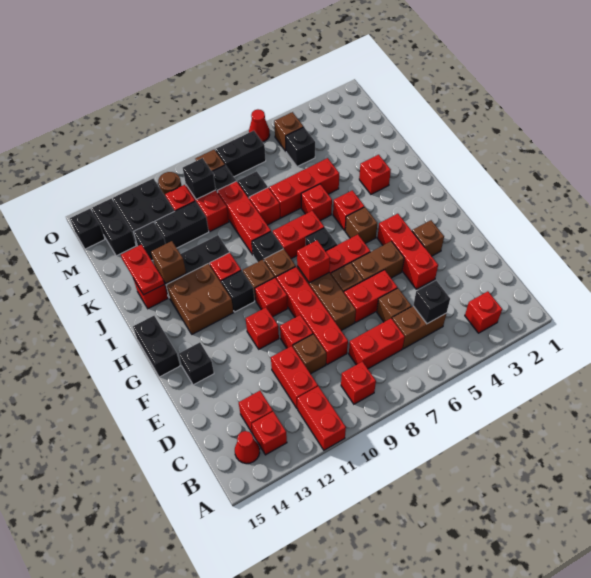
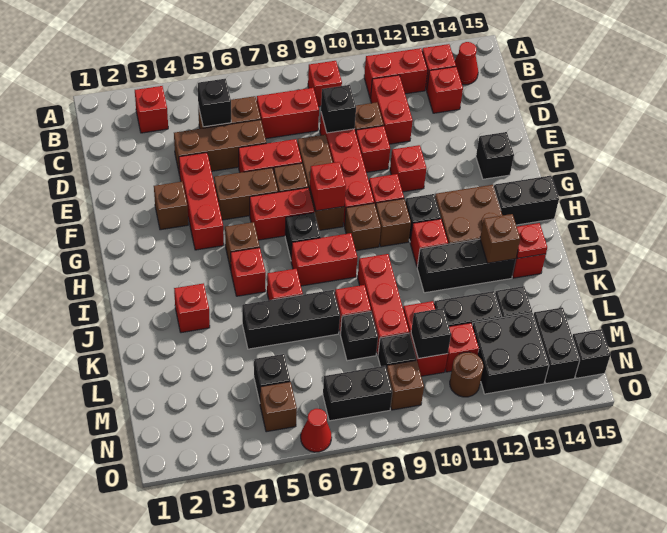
red brick A11:B11 level 1 -> red brick B11:B12 level 1
brown brick D6 level 1 -> brown brick D4:D6 level 1
black brick G15:H15 level 1 -> black brick H14:H15 level 1
black brick I9 level 1 -> black brick D9 level 2
red plate J14:K14 level 2 -> red plate J14 level 2
red brick K5:K7 level 1 -> black brick K5:K7 level 1

